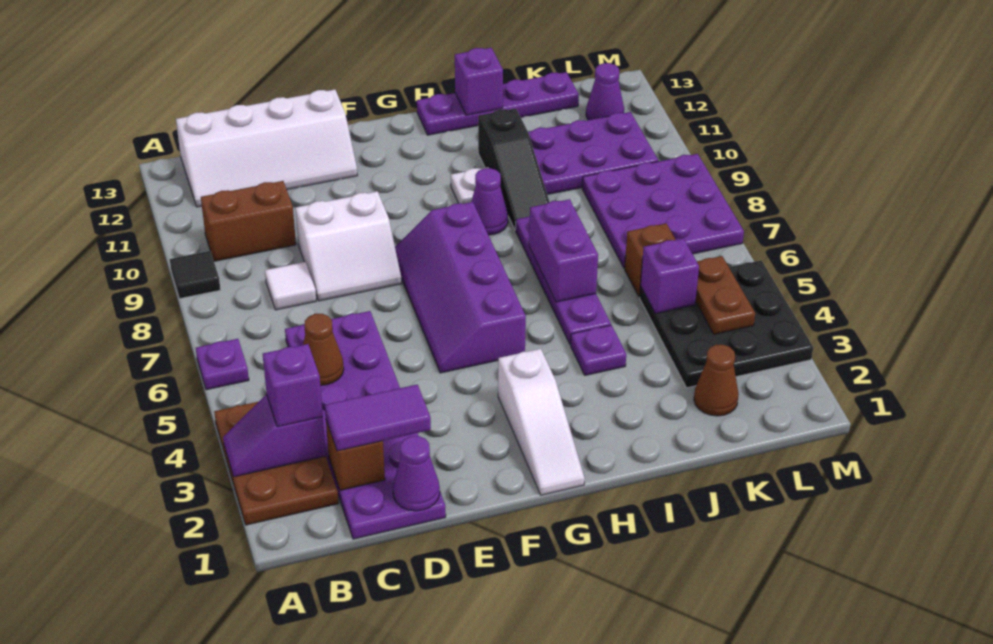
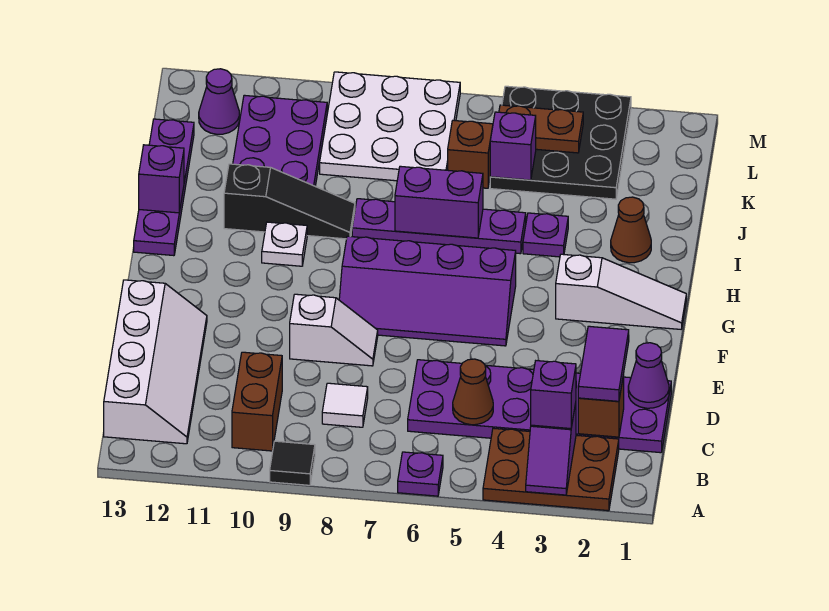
white slope D8:E9 level 1 top 9 -> white slope E8:E9 level 1 top 9
purple cone H9 level 1 -> none
brown cone K2 level 1 -> brown cone I2 level 1
purple plate K7:M9 level 1 -> white plate K7:M9 level 1

